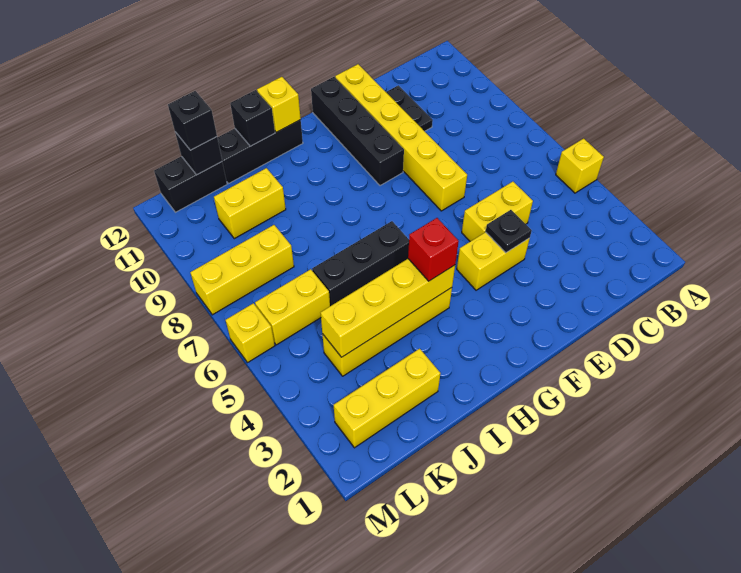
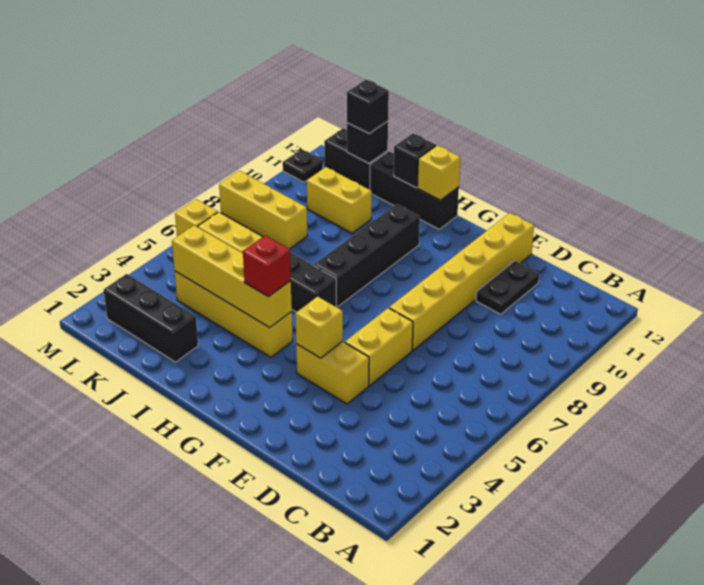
yellow brick A5 level 1 -> yellow brick F4 level 2
yellow brick D5:E5 level 1 -> yellow brick E5:E6 level 1
black plate E4 level 2 -> black plate M11 level 1
black brick F9:F12 level 1 -> black brick H7:H10 level 1
yellow brick J2:L2 level 1 -> black brick J2:L2 level 1

